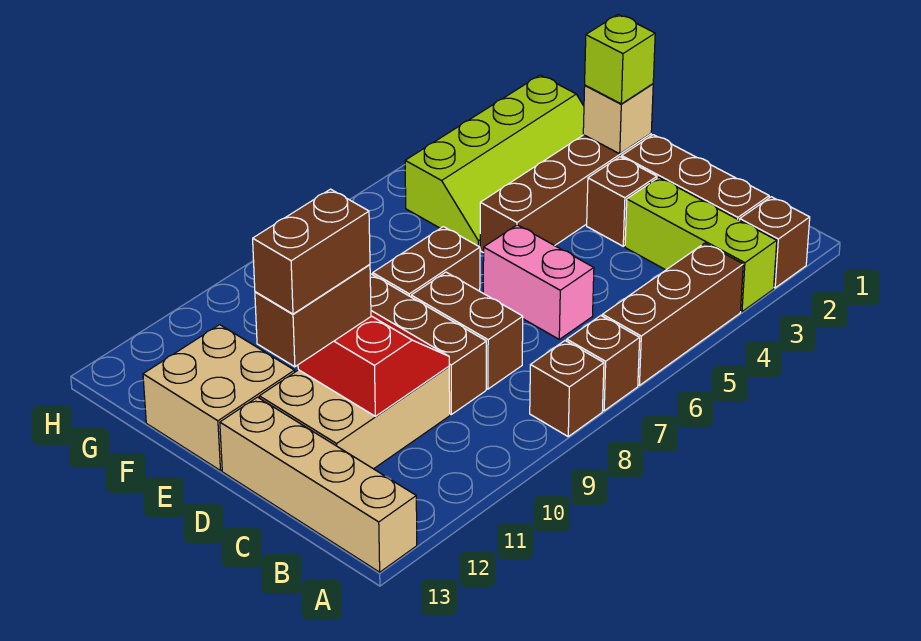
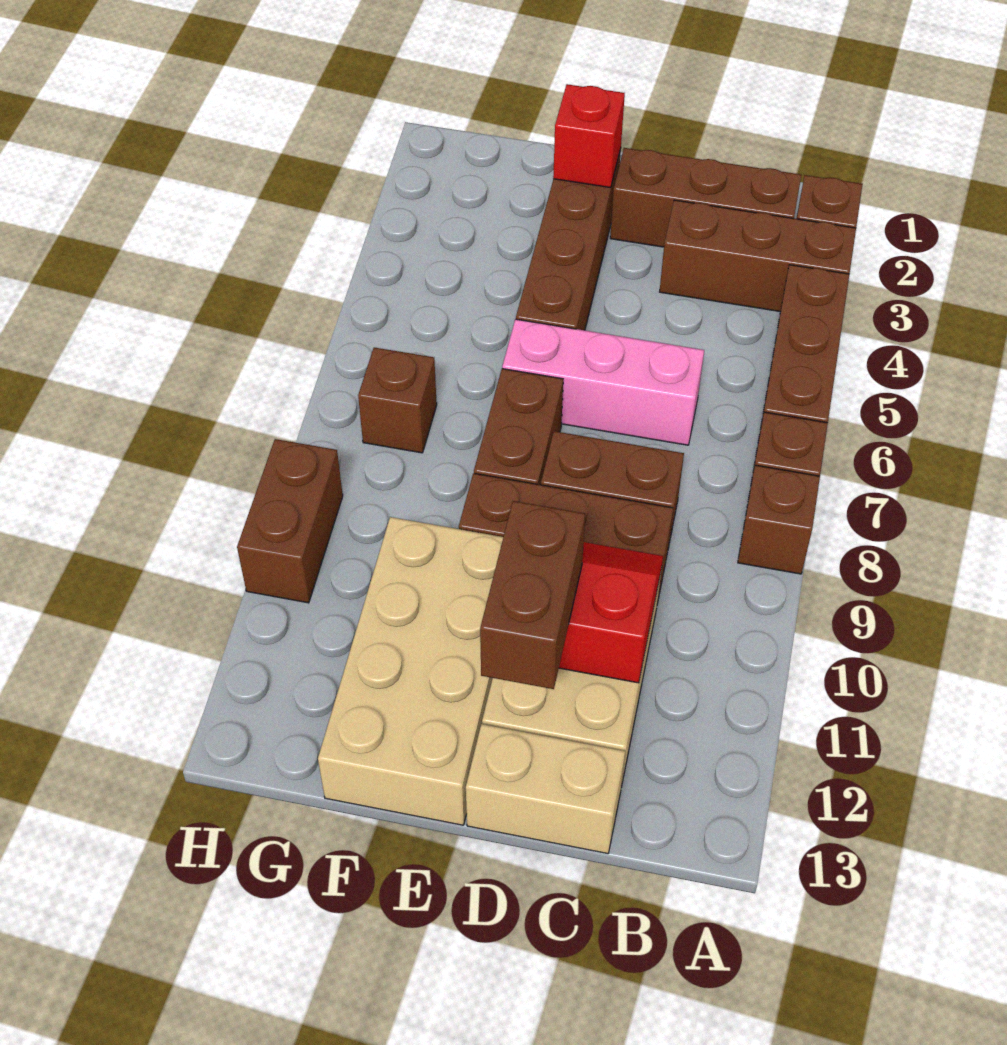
lime brick A3:C3 level 1 -> brown brick A3:C3 level 1
tan brick A13:D13 level 1 -> tan brick C13:D13 level 1
pink brick C6:D6 level 1 -> pink brick C6:E6 level 1
brown brick D3 level 1 -> brown brick G7 level 1
brown brick D11:D12 level 4 -> brown brick H9:H10 level 1
tan brick E2 level 2 -> red brick E2 level 2
lime brick E2 level 3 -> none
tan brick E12:F13 level 1 -> tan brick E10:F13 level 1
lime slope F2:G5 level 1 top G -> none

